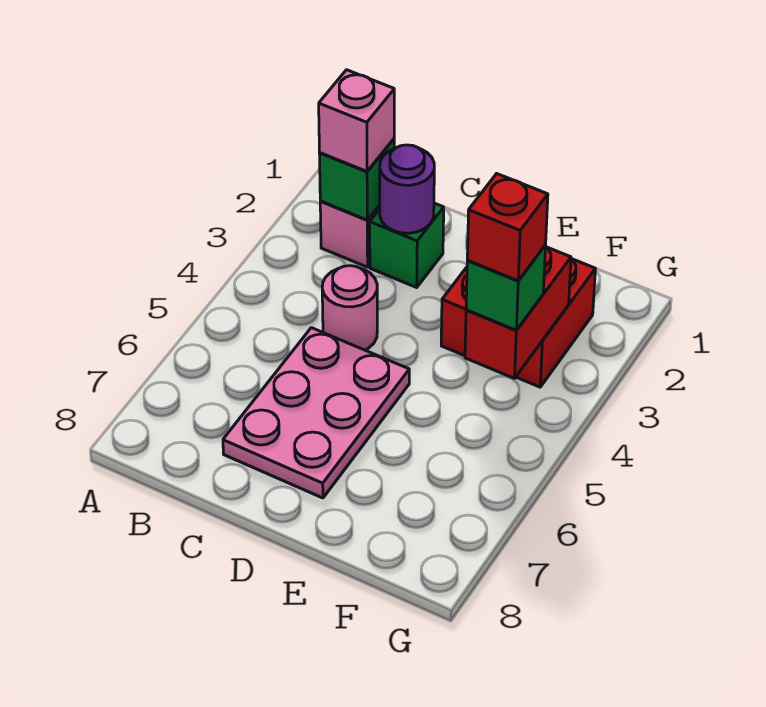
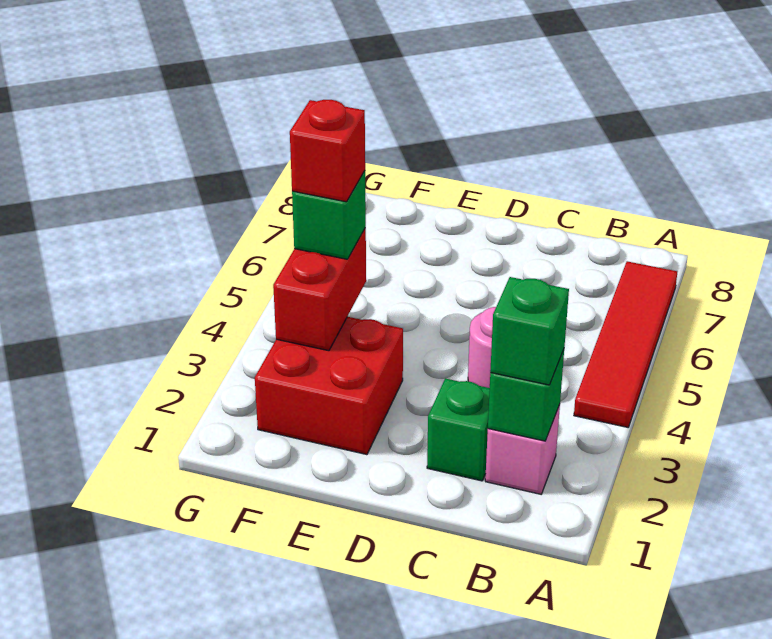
none -> red tile A4:A7 level 1
pink brick B2 level 3 -> green brick B2 level 3
purple round brick C2 level 2 -> none
pink plate C5:D7 level 1 -> none

